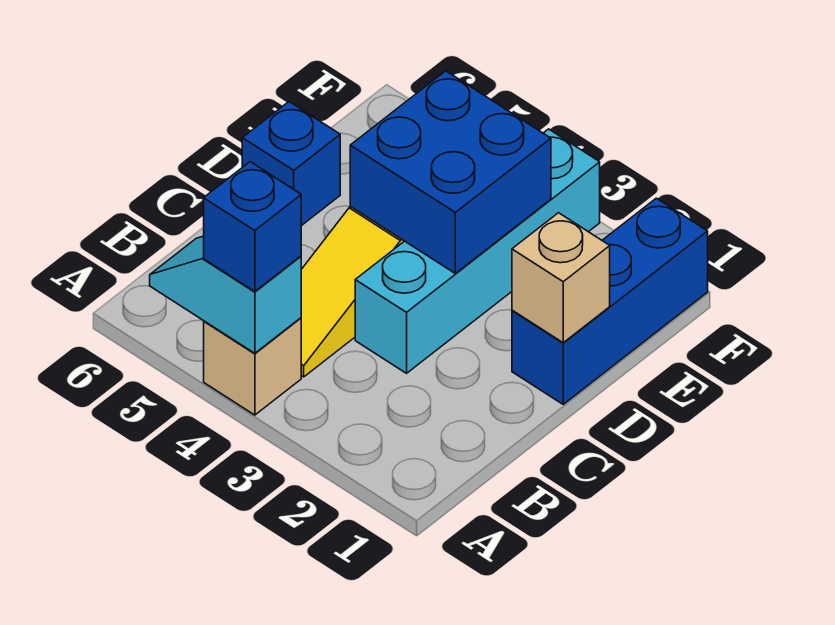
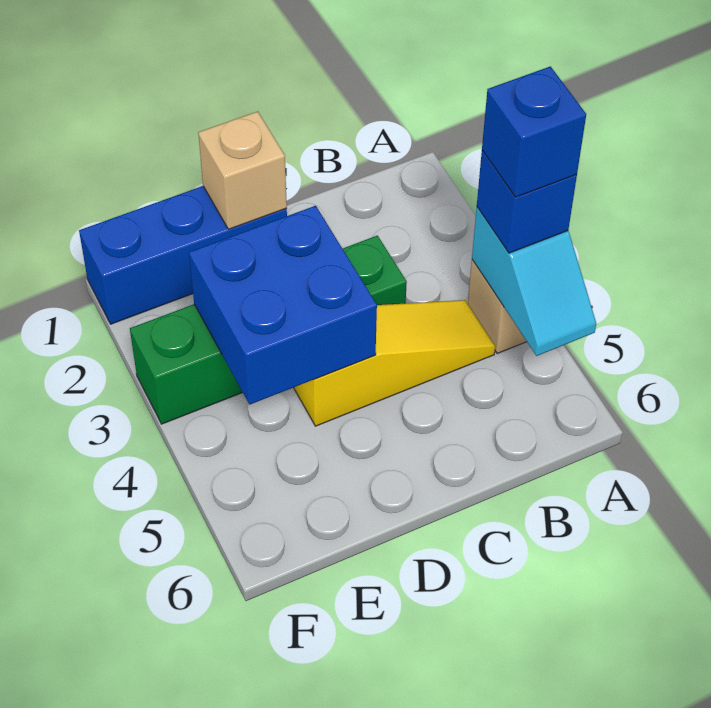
cyan brick C3:F3 level 1 -> green brick C3:F3 level 1
blue brick D6 level 1 -> blue brick A4 level 4

